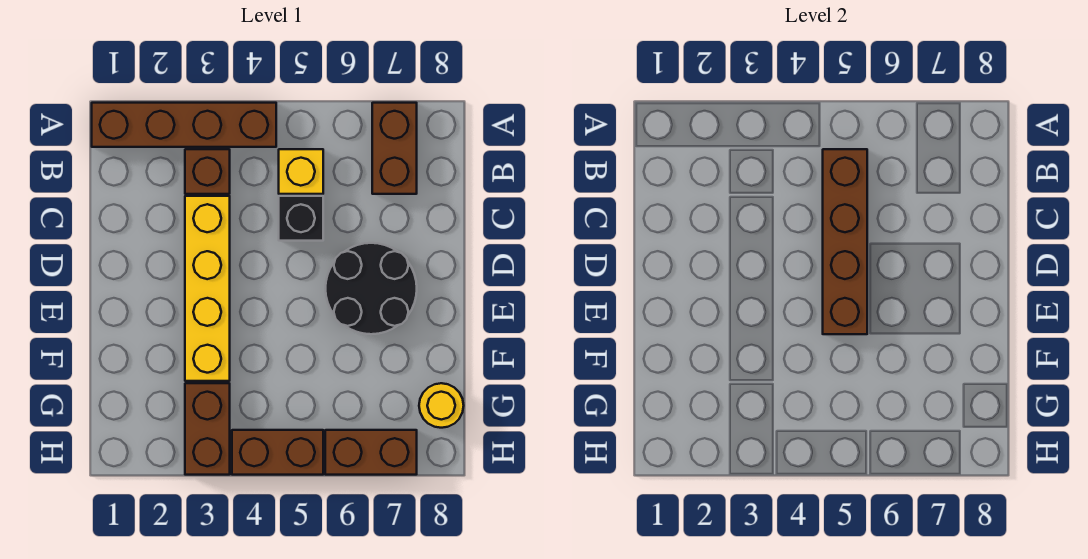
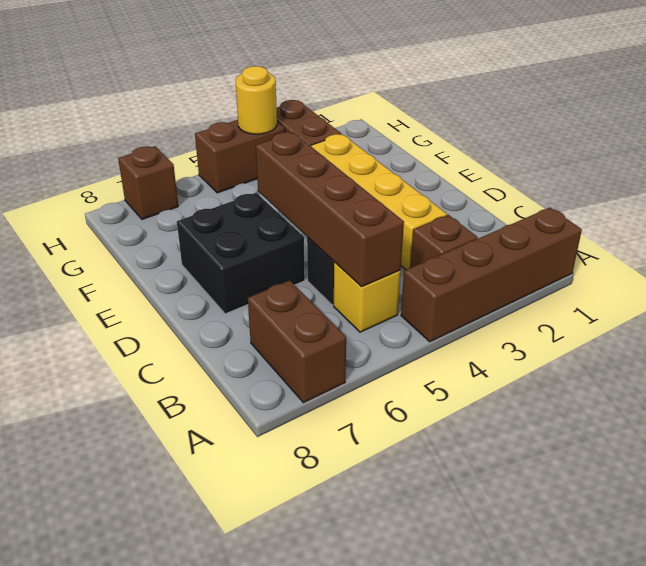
black round brick D6:E7 level 1 -> black brick D6:E7 level 1
yellow round brick G8 level 1 -> yellow round brick H4 level 2
brown brick H6:H7 level 1 -> brown brick H7 level 1

